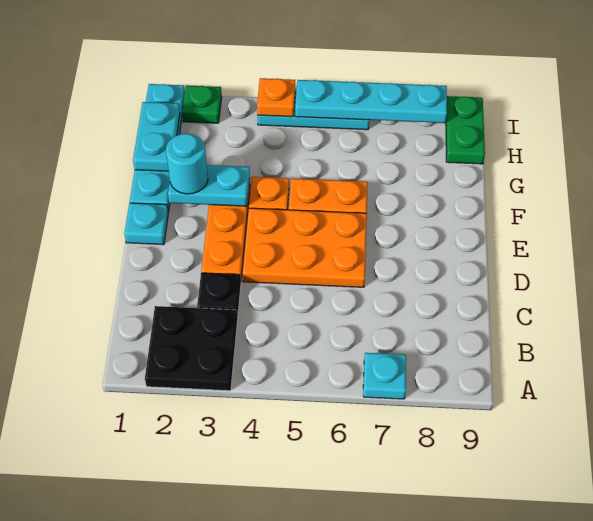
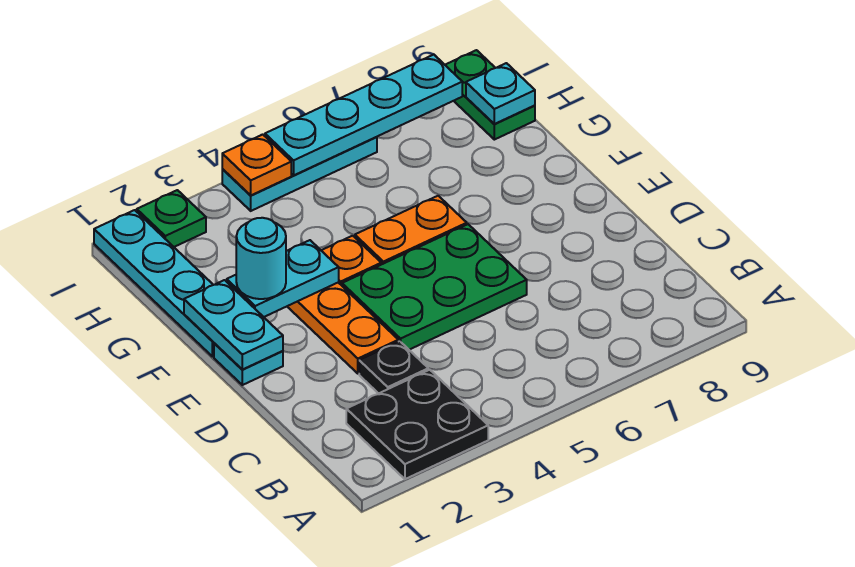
cyan plate A7 level 1 -> cyan plate H9 level 2
orange plate D4:E6 level 1 -> green plate D4:E6 level 1
cyan plate G1:H1 level 2 -> cyan plate E1:F1 level 2

